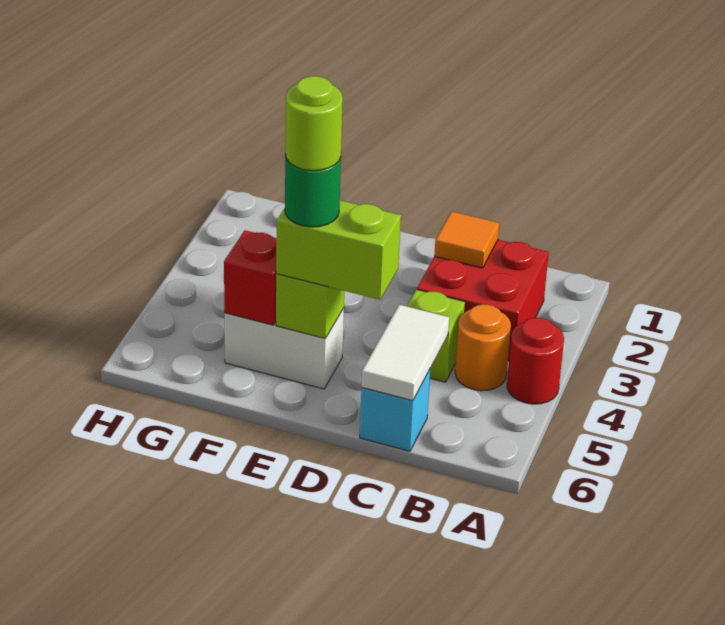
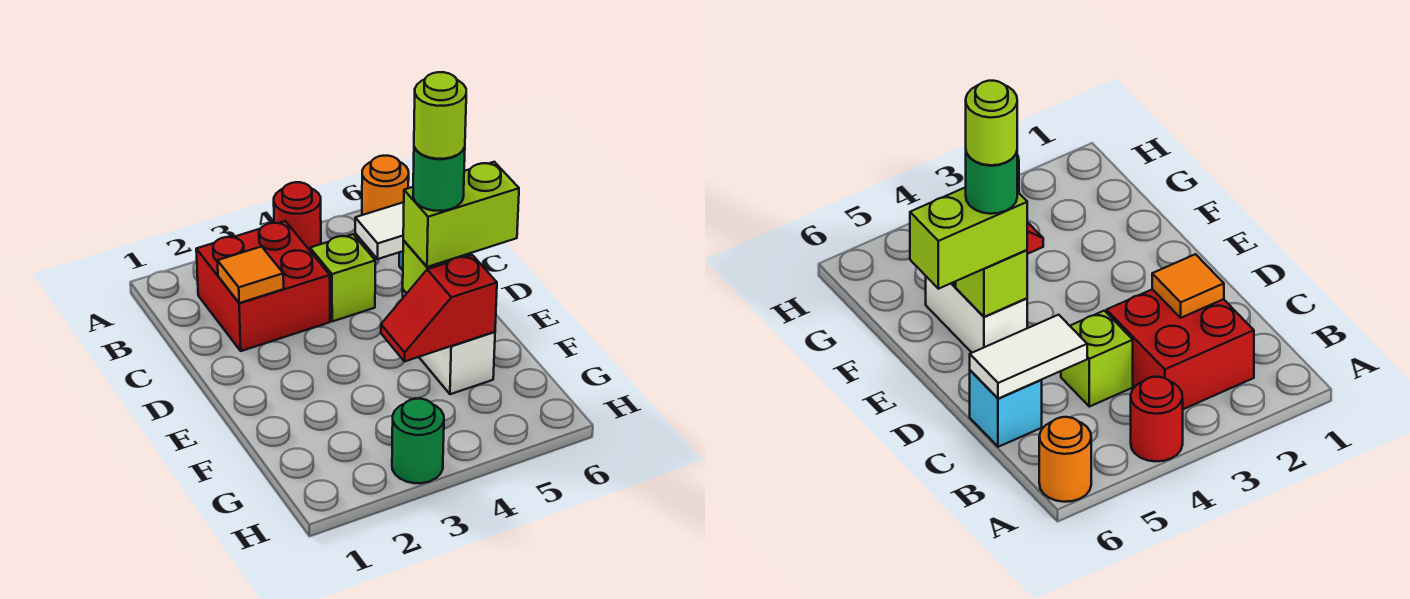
orange round brick B4 level 1 -> orange round brick A6 level 1
lime brick D5:E5 level 3 -> lime brick E5:E6 level 3
none -> green round brick H3 level 1

